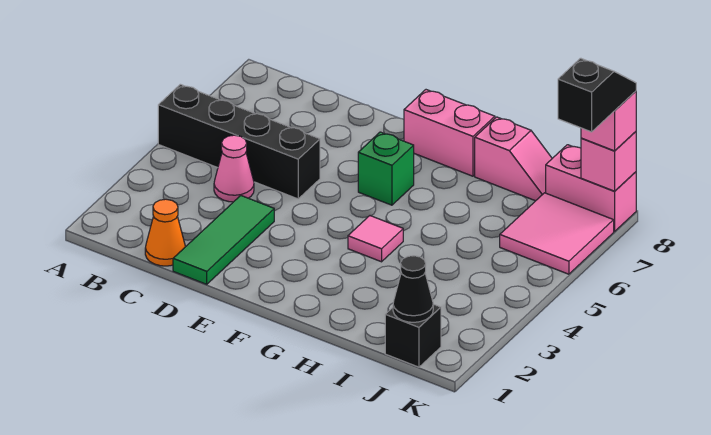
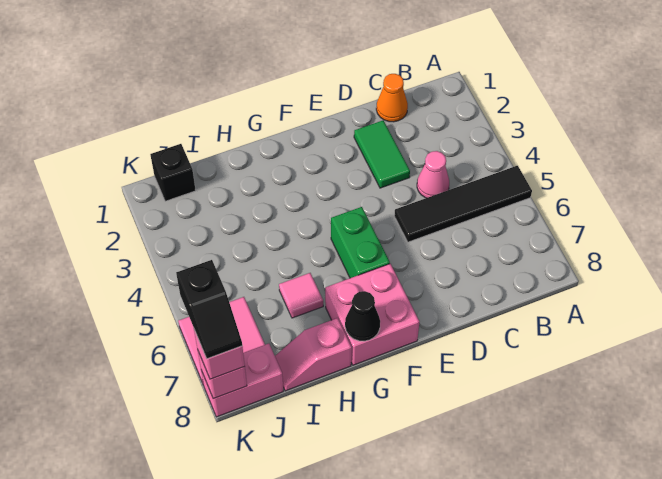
black brick A5:D5 level 1 -> black tile A5:D5 level 1
green tile D1:D3 level 1 -> green tile D2:D3 level 1
green brick F6 level 1 -> green brick F5:F6 level 1
pink brick F8:G8 level 1 -> pink brick F7:G8 level 1
pink tile G4 level 1 -> pink tile H6 level 1
black cone J1 level 2 -> black cone G8 level 2

